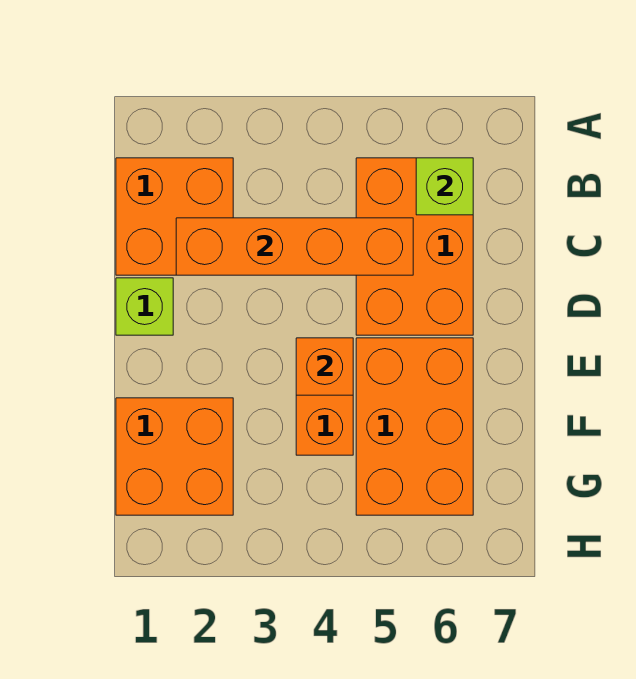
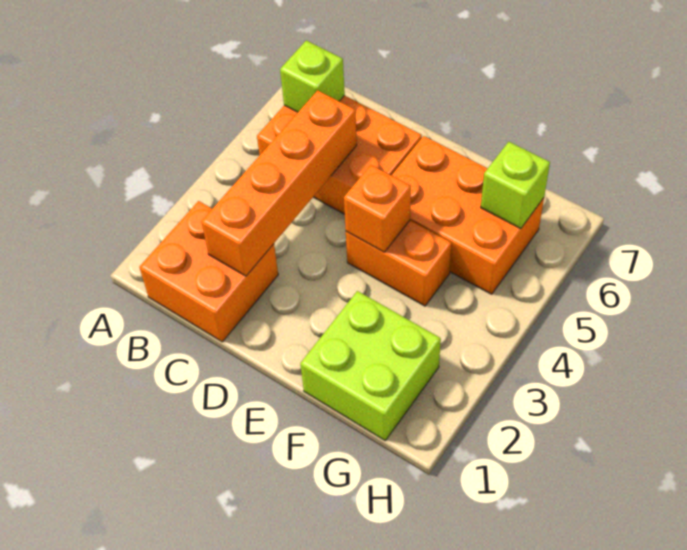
lime brick D1 level 1 -> lime brick G6 level 2
orange brick F1:G2 level 1 -> lime brick F1:G2 level 1

